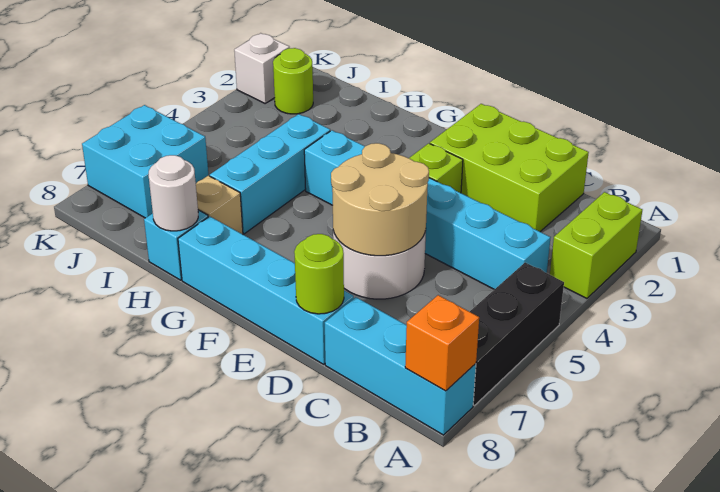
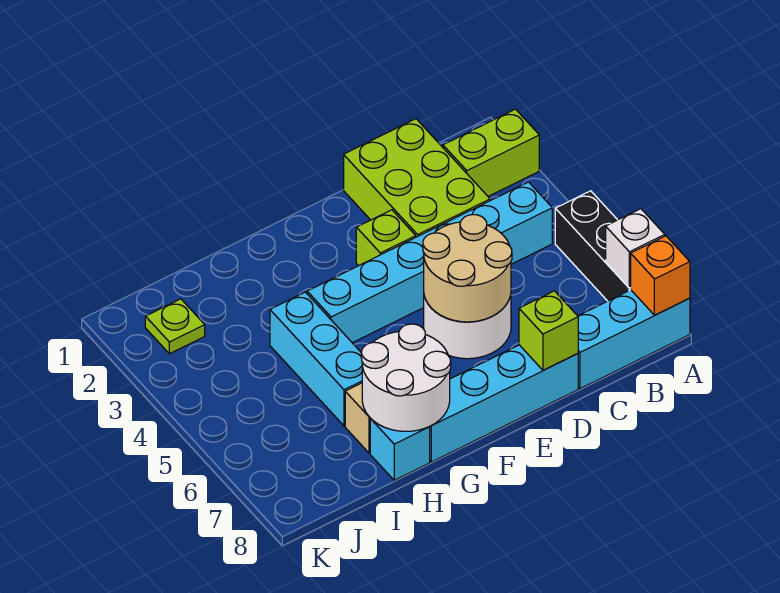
lime brick A2:A3 level 1 -> lime brick A2:B2 level 1
lime brick C1:E2 level 1 -> lime brick C1:D3 level 1
lime round brick D8 level 2 -> lime brick D8 level 2
white round brick H8 level 2 -> white round brick G7:H8 level 2
lime round brick J2 level 1 -> lime plate J2 level 1
cyan brick J6:K7 level 1 -> none
white brick K2 level 1 -> white brick A7 level 2

